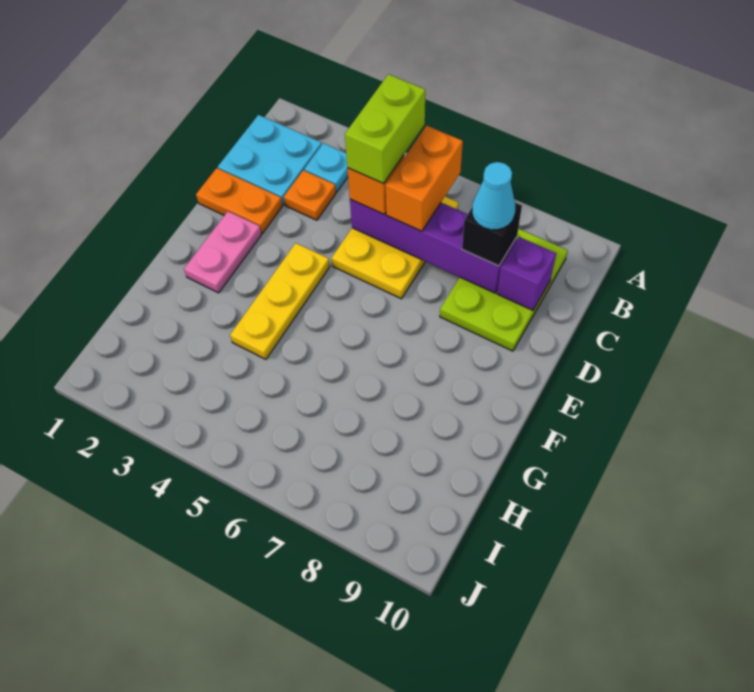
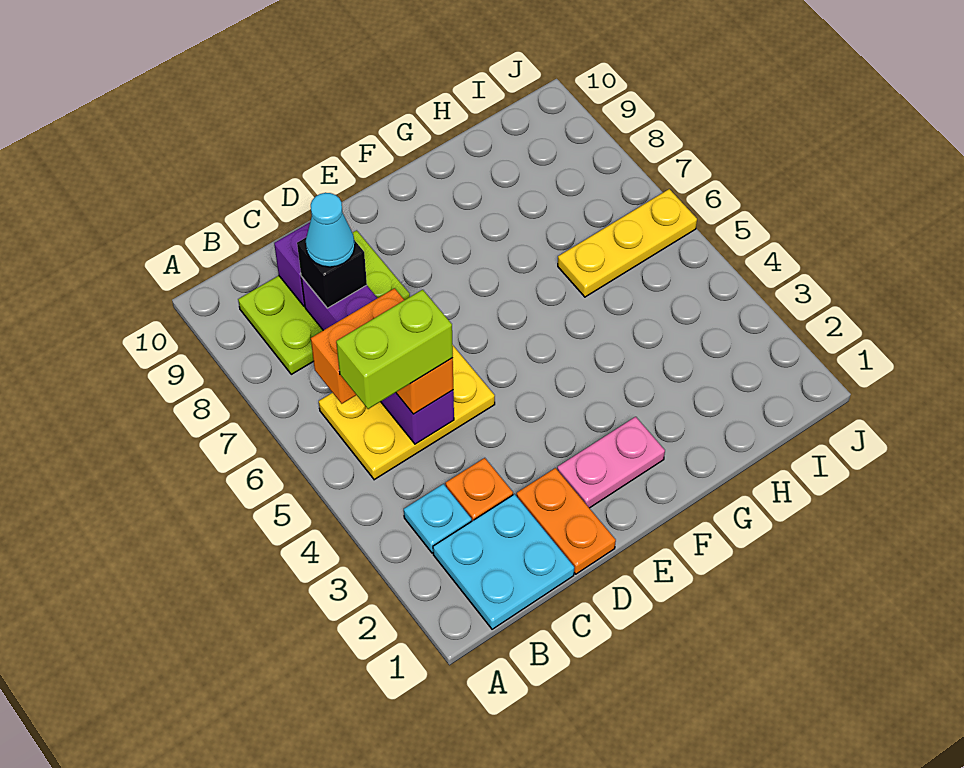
yellow plate E4:G4 level 1 -> yellow plate H6:J6 level 1

